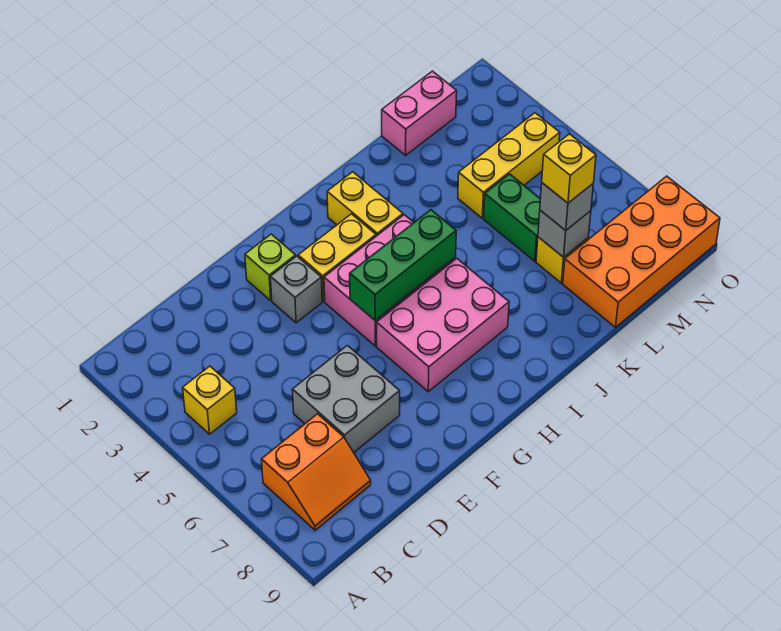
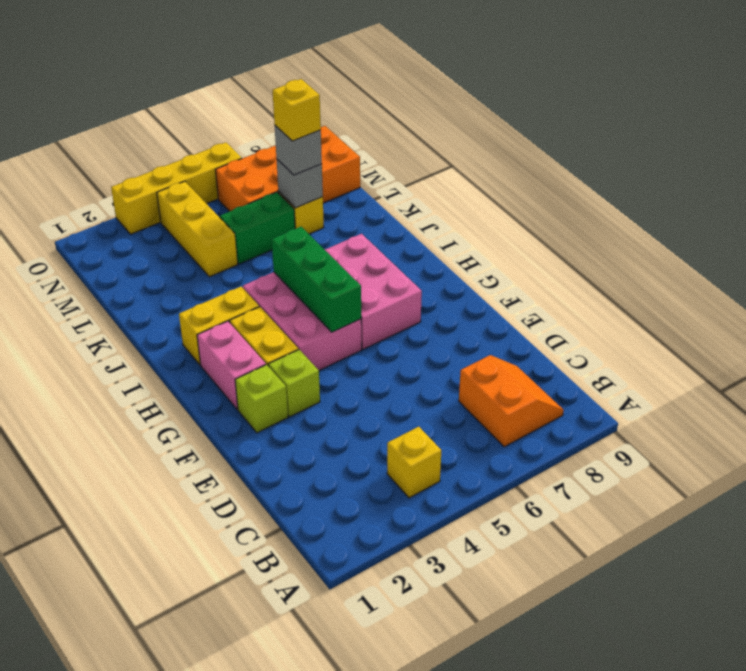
grey brick D6:E7 level 1 -> none
grey brick F3 level 1 -> lime brick F3 level 1
pink brick L1:M1 level 1 -> pink brick G2:H2 level 1
orange brick L8:O9 level 1 -> orange brick M6:N9 level 1
none -> yellow brick O3:O6 level 1

